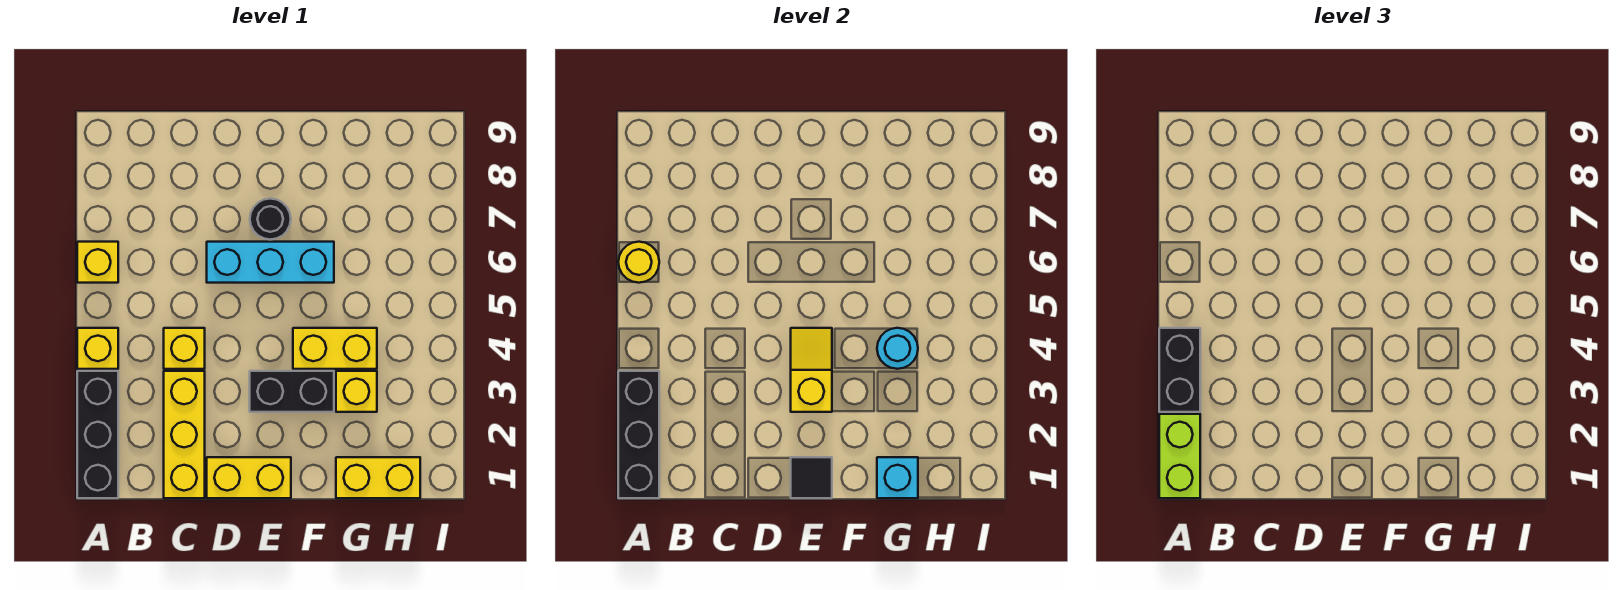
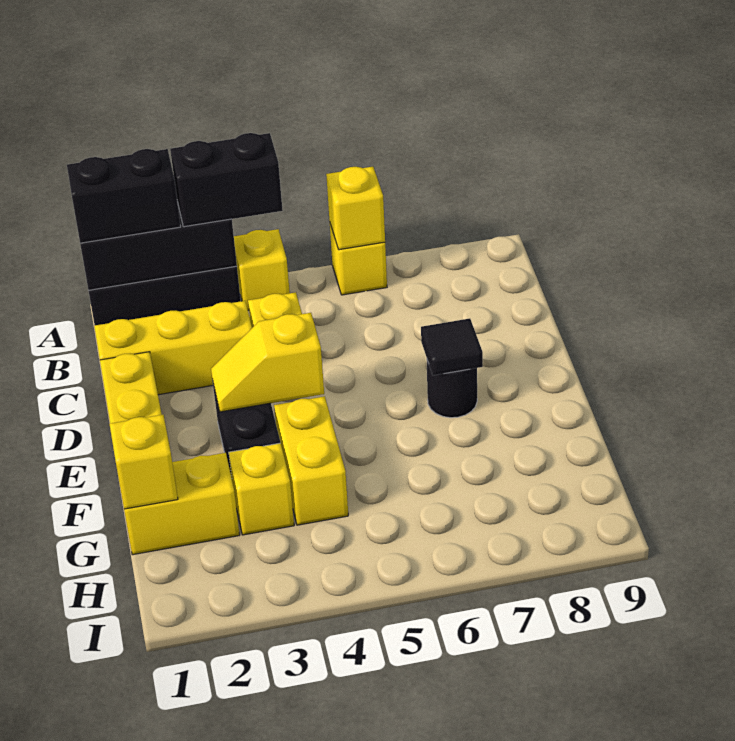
lime brick A1:A2 level 3 -> black brick A1:A2 level 3
yellow round brick A6 level 2 -> yellow brick A6 level 2
cyan brick D6:F6 level 1 -> none
black tile E1 level 2 -> black tile E7 level 2
yellow slope E3:E4 level 2 top 3 -> yellow slope E3:E4 level 2 top 4
yellow brick G1:H1 level 1 -> yellow brick G1:G2 level 1
cyan brick G1 level 2 -> yellow brick G1 level 2
cyan round brick G4 level 2 -> none

